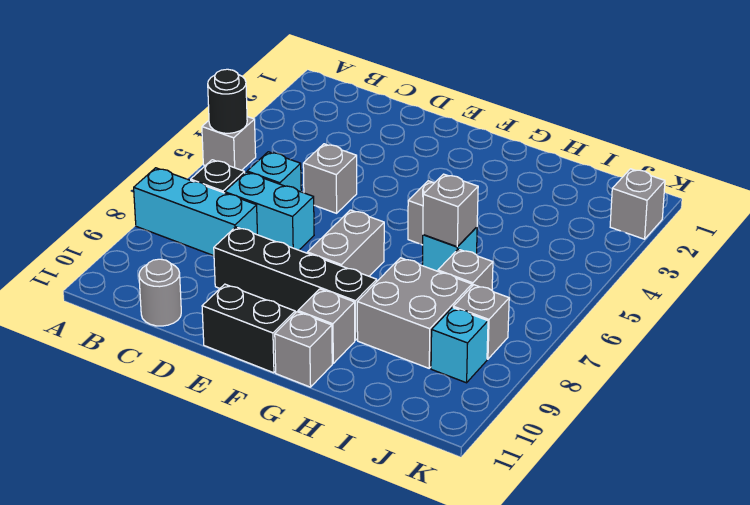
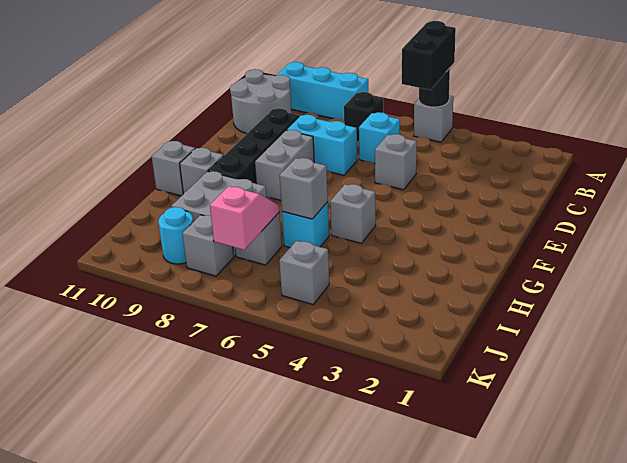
cyan brick A8:C8 level 1 -> cyan brick A8:A10 level 1
cyan brick C7:D7 level 1 -> cyan brick D7:D8 level 1
grey round brick C11 level 1 -> grey round brick B10:C11 level 1
black brick E11:F11 level 1 -> black brick A5:B5 level 3
grey brick F7:F8 level 1 -> grey brick E8:F8 level 1
none -> pink slope I7:J7 level 2 top J
cyan brick J9 level 1 -> cyan round brick J9 level 1
grey brick K2 level 1 -> grey brick J5 level 1

